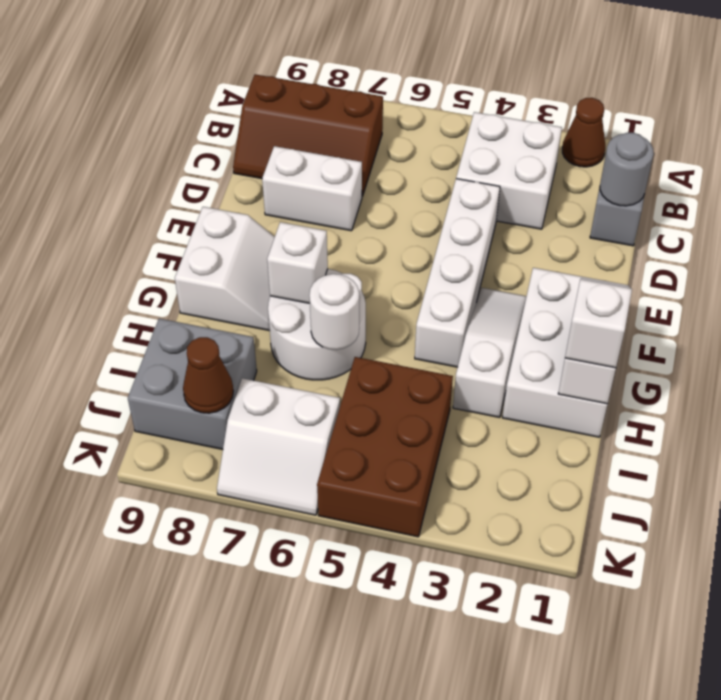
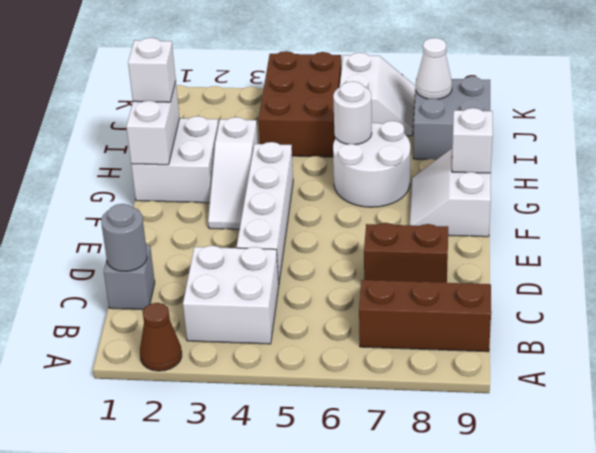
white brick D7:D8 level 1 -> brown brick D7:D8 level 1
white brick F1:H2 level 1 -> white brick G1:H2 level 1
white brick G7 level 2 -> white brick G9 level 2
white slope J6:K7 level 1 top J -> white slope J6:K7 level 1 top 6
brown cone J8 level 2 -> white cone J8 level 2

